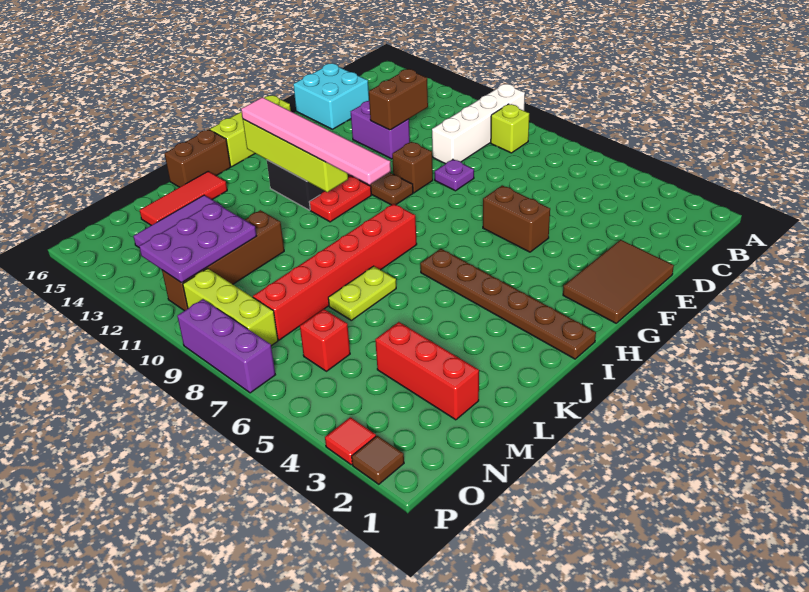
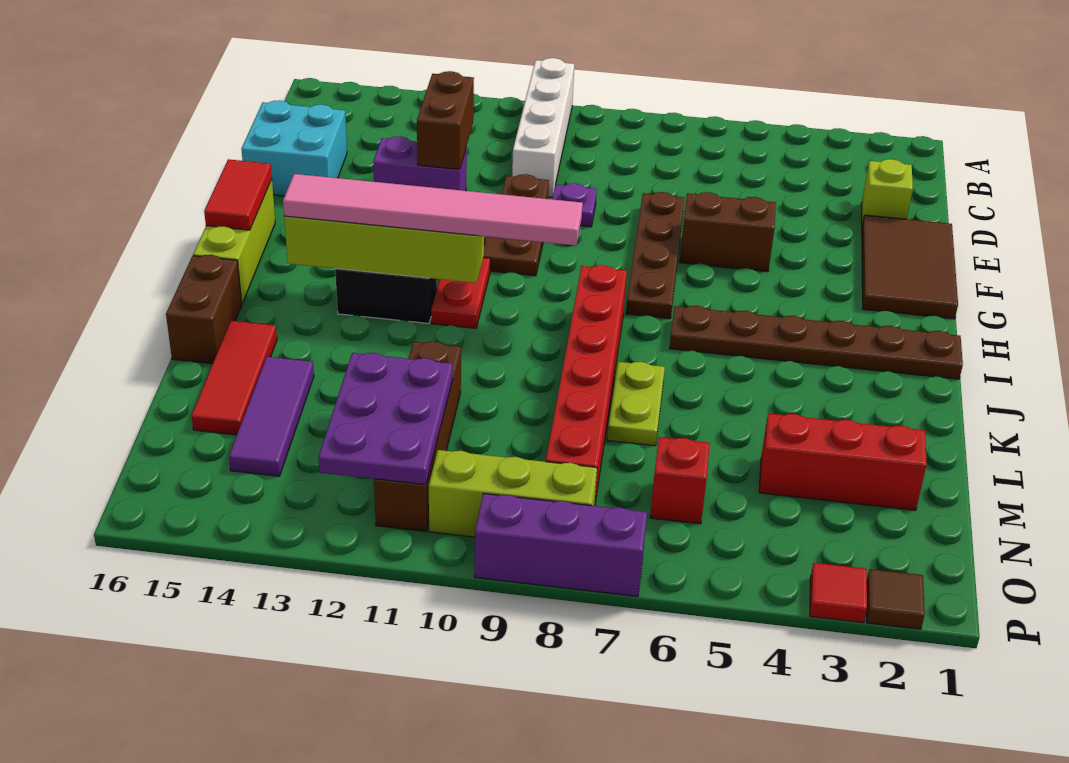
lime brick B9 level 1 -> lime brick D2 level 1
none -> brown plate E7:H7 level 1
none -> red tile G16:H16 level 2

